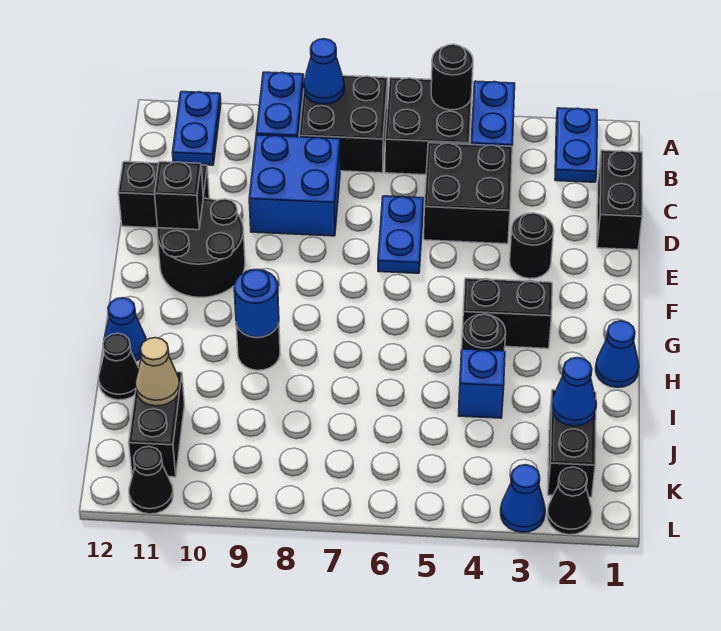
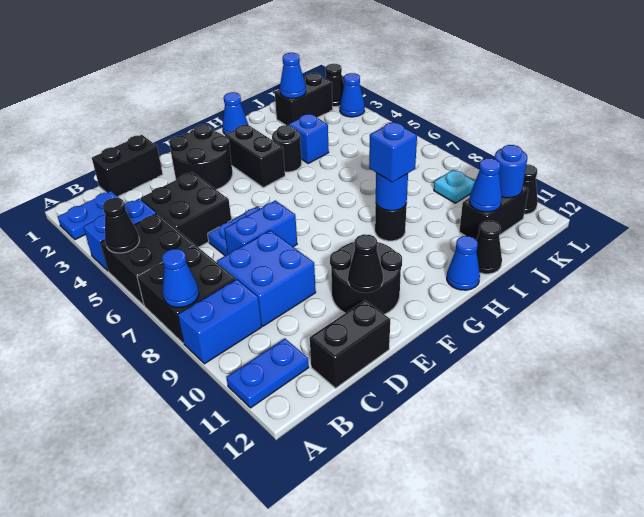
black round brick A5 level 2 -> black cone A5 level 2
none -> blue brick D7:E7 level 1
black brick D11:D12 level 1 -> black brick C12:D12 level 1
black round brick E3 level 1 -> black round brick E2:F3 level 1
black brick E11 level 2 -> black cone E11 level 2
none -> blue brick H9 level 3
tan cone J11 level 2 -> blue cone J11 level 2
none -> cyan plate K9 level 1
none -> blue round brick K11 level 2

